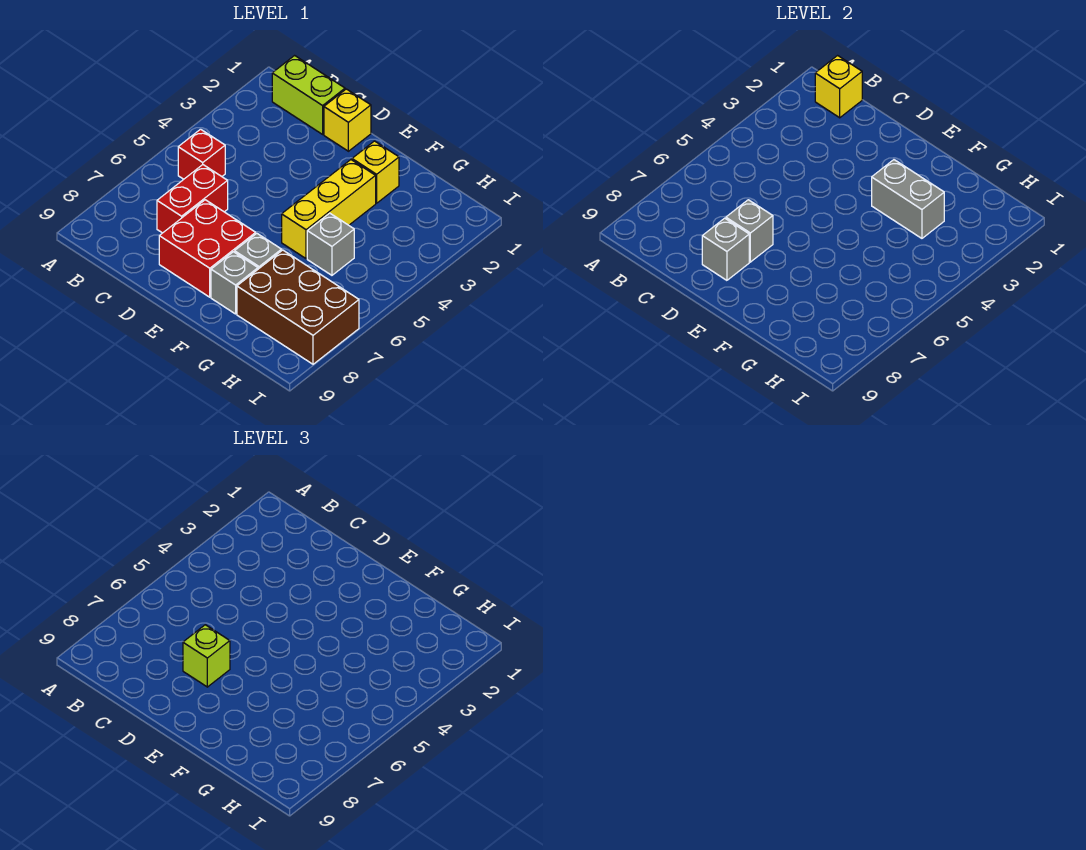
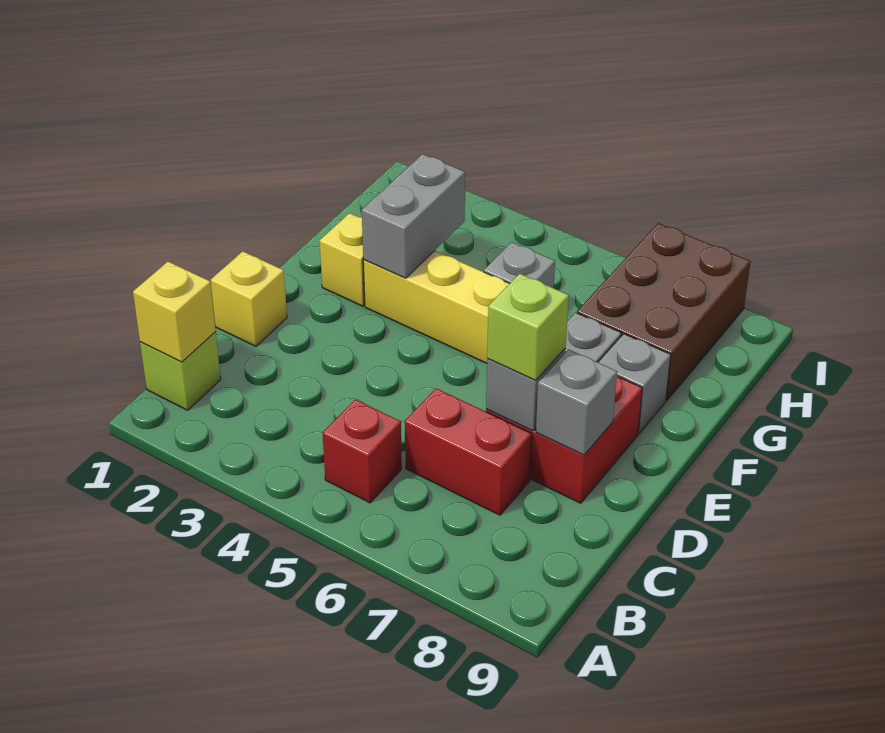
lime brick B1:C1 level 1 -> lime brick B1 level 1

